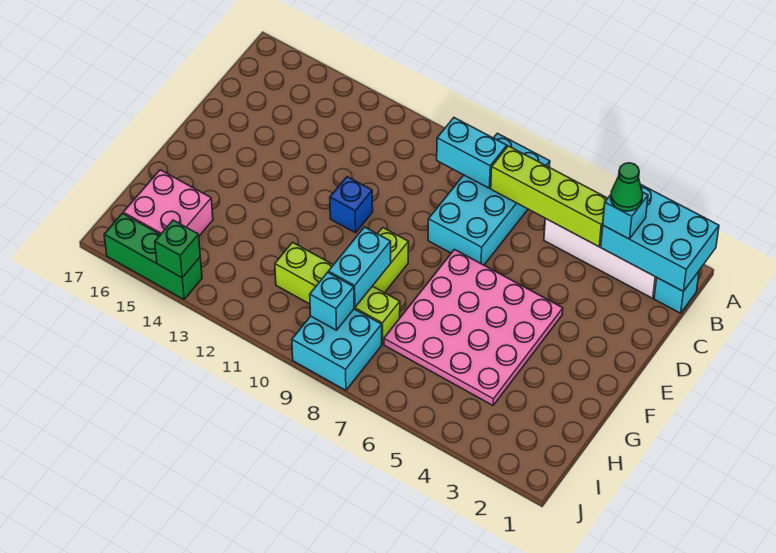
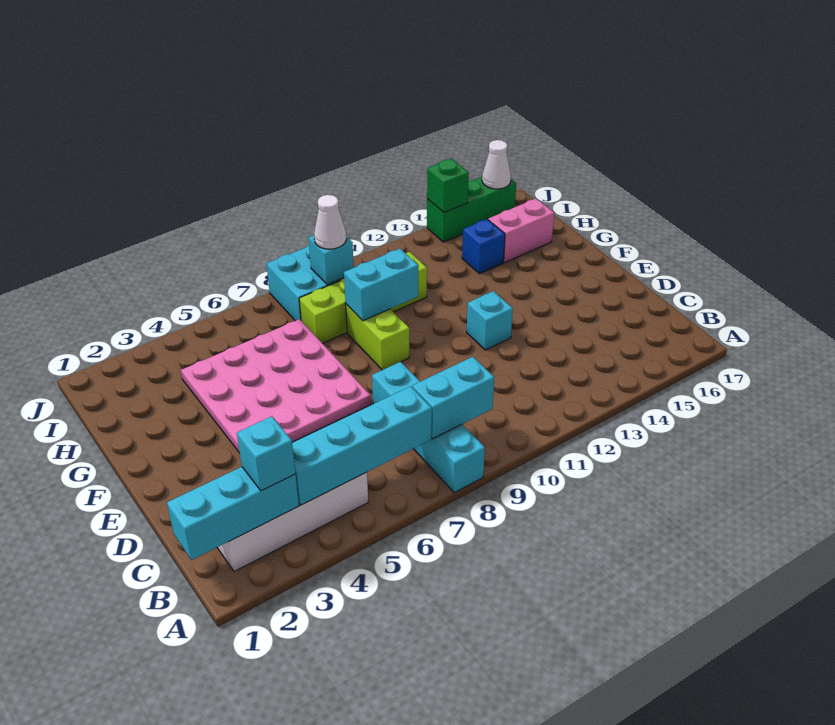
cyan brick A1:B3 level 2 -> cyan brick B1:B3 level 2
cyan brick A7:D8 level 1 -> cyan brick A8:D8 level 1
cyan brick B1 level 1 -> cyan brick E12 level 1
green cone B3 level 4 -> none
lime brick B4:B7 level 2 -> cyan brick B4:B7 level 2
blue brick E11 level 1 -> blue brick H14 level 1
cyan brick G9:H9 level 2 -> cyan brick G9:G10 level 2
pink brick H15:I16 level 1 -> pink brick H15:H16 level 1
none -> white cone I9 level 3
none -> white cone J16 level 2

